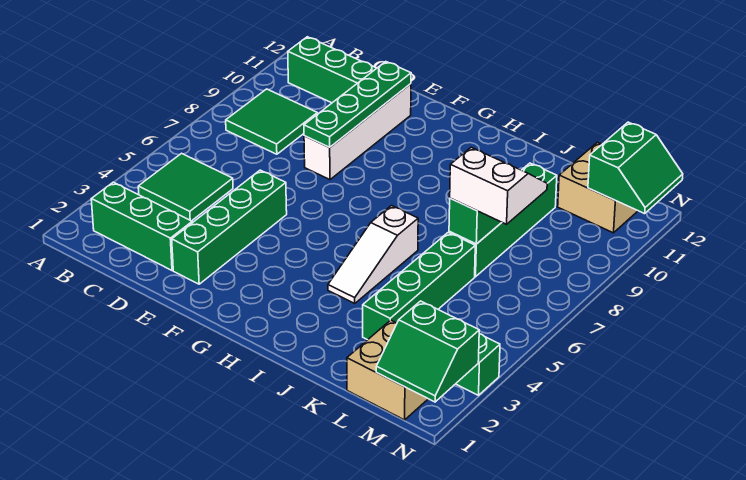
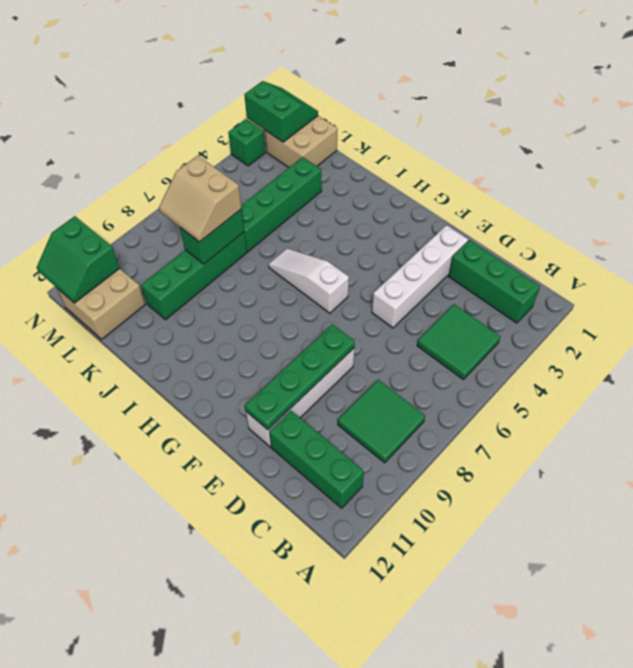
green brick E2:E5 level 1 -> white brick E2:E5 level 1
white slope I4:I6 level 1 top 6 -> white slope G6:I6 level 1 top G
white slope K7:L8 level 3 top 7 -> tan slope K7:L8 level 3 top 7
green slope M11:N12 level 2 top M -> green slope M11:N12 level 2 top 11

